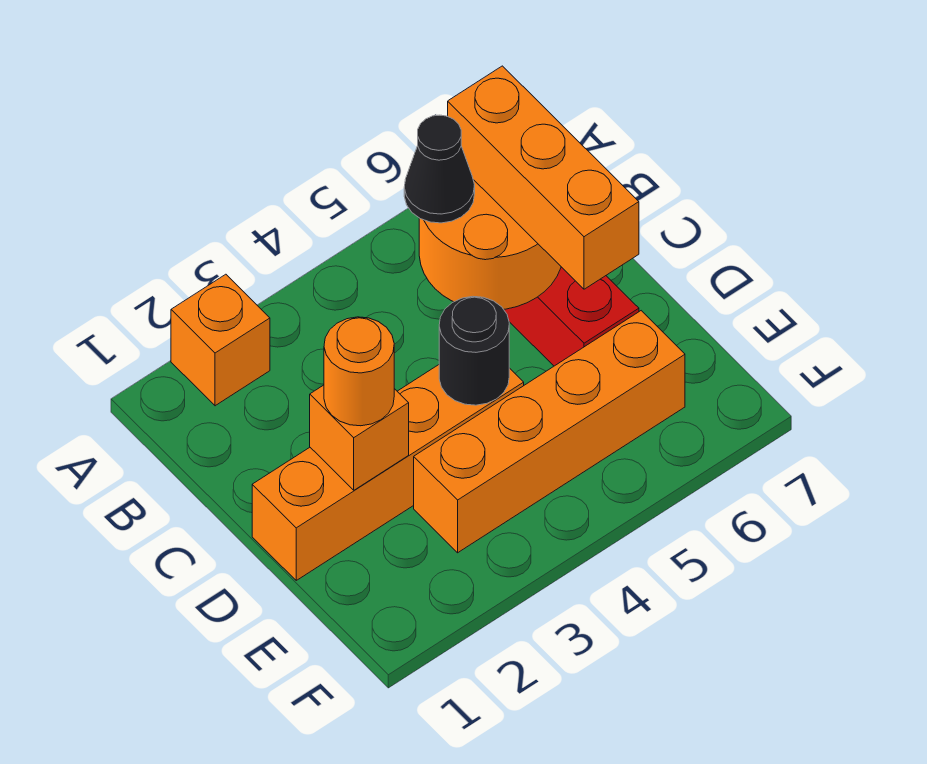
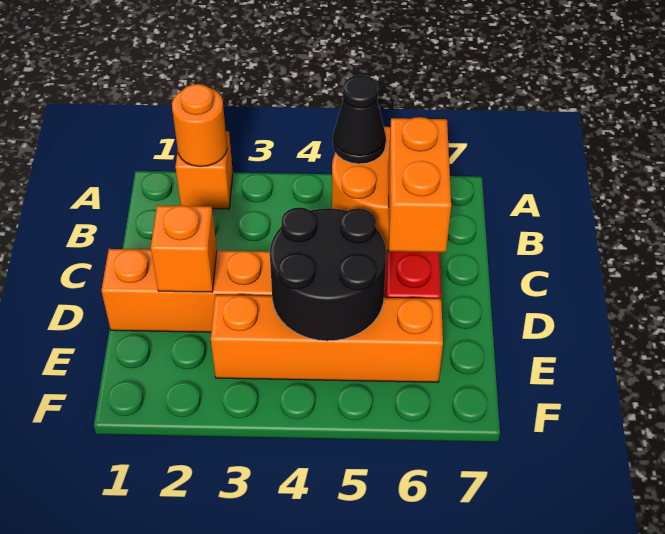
orange brick B6:D6 level 3 -> orange brick C6:D6 level 3
orange round brick D2 level 3 -> orange round brick A2 level 2
black round brick D4 level 2 -> black round brick D4:E5 level 2

